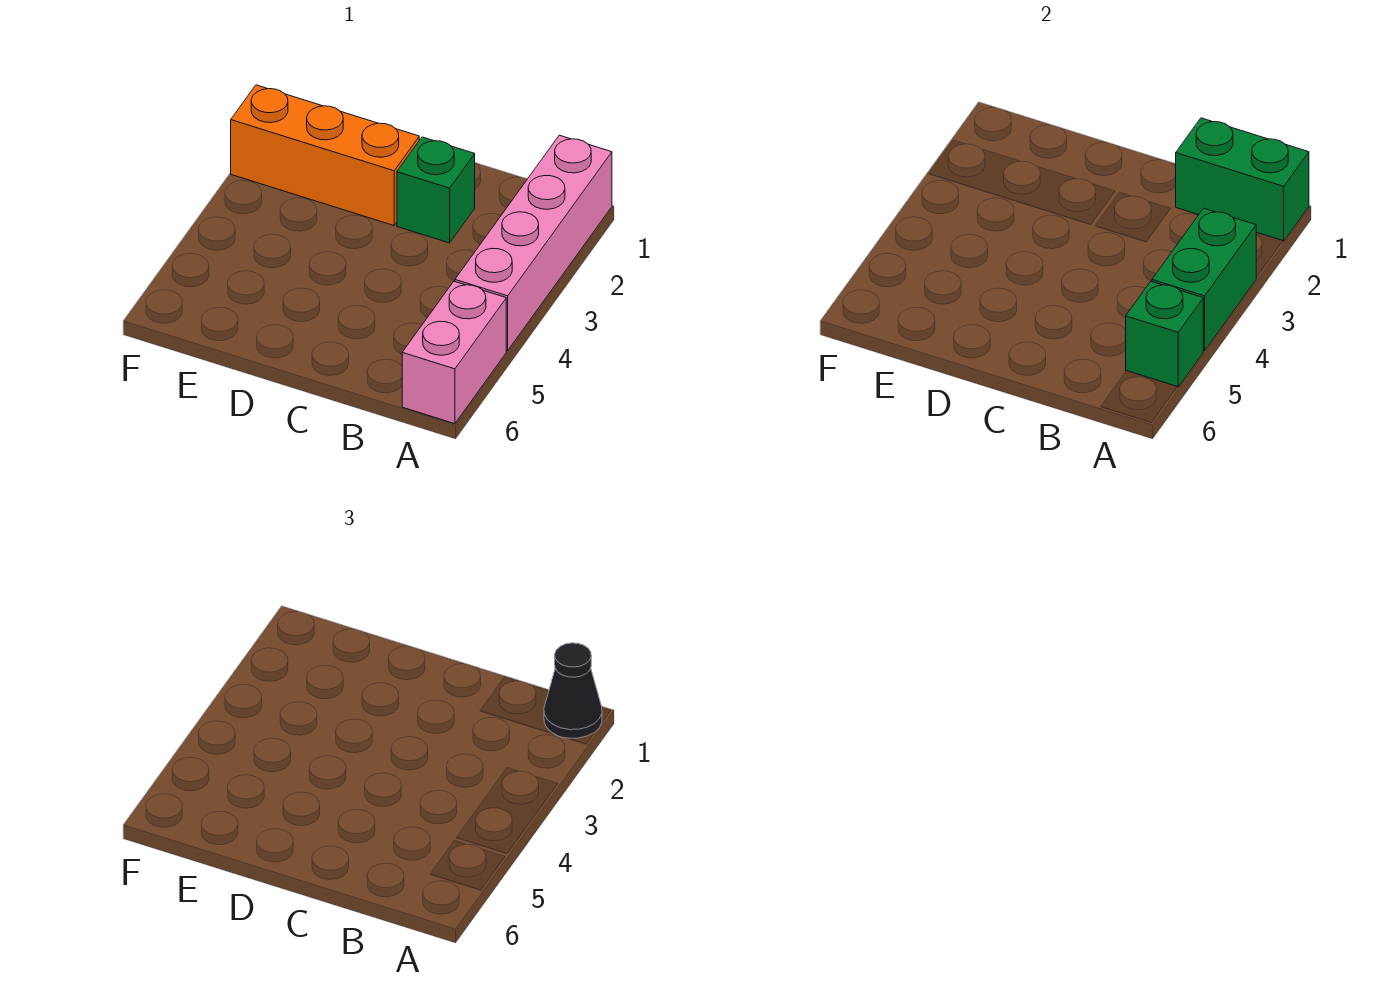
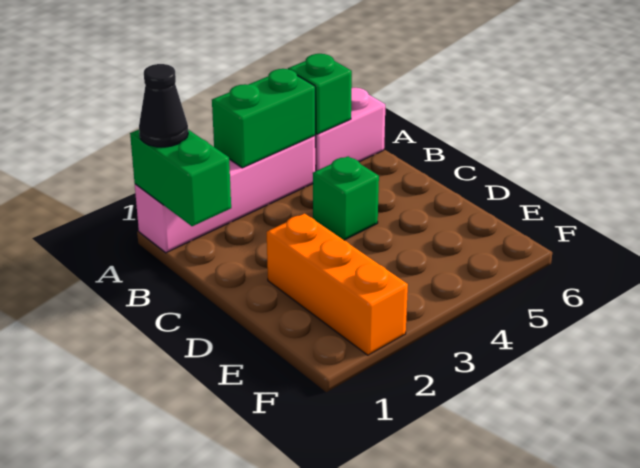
green brick C2 level 1 -> green brick C4 level 1

